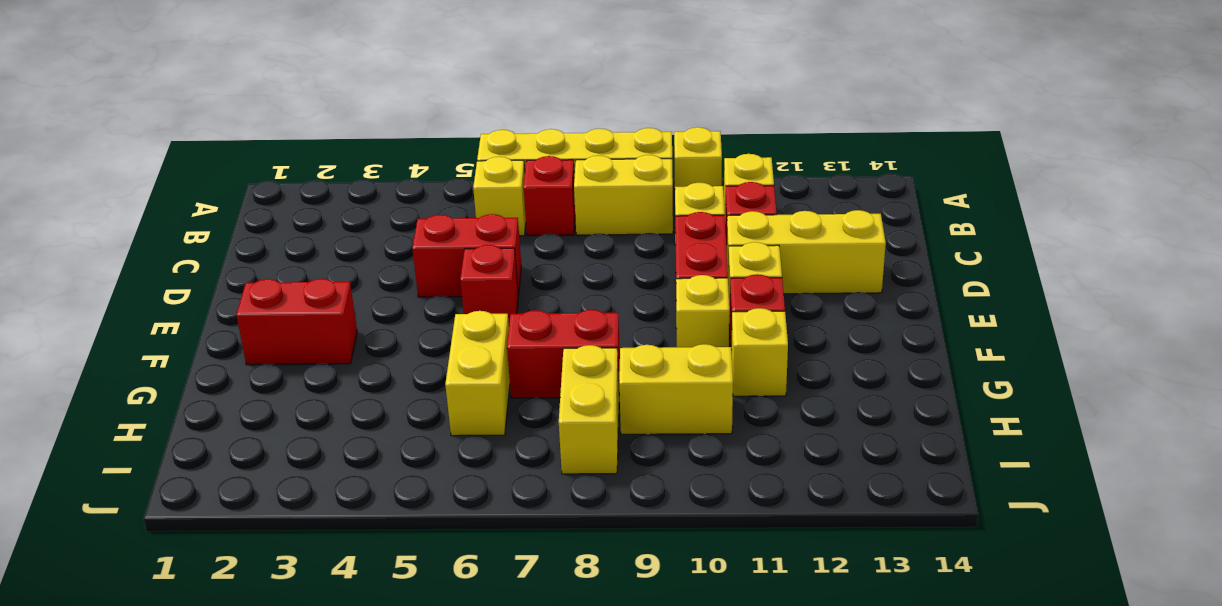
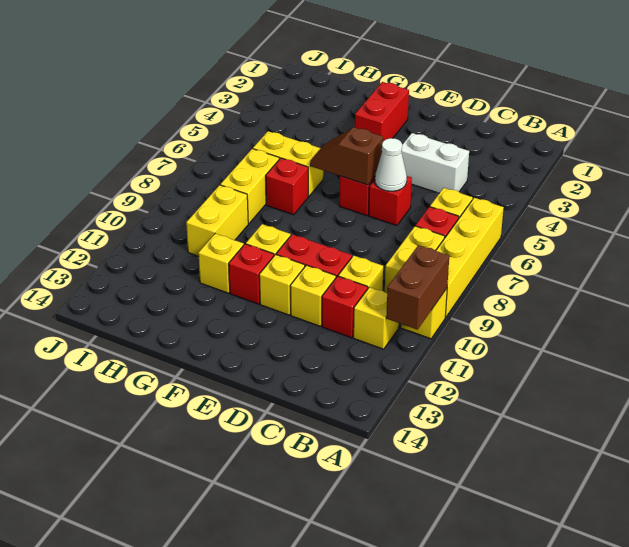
none -> brown brick A10:A11 level 2
none -> white brick C4:D4 level 1
red brick D5:D6 level 1 -> red brick D6 level 1
none -> white cone D6 level 2
yellow brick D11:D13 level 1 -> yellow brick D11 level 1
none -> brown slope E6:F6 level 2 top E
red brick G7:G8 level 1 -> red brick G7 level 1
yellow brick H8:I8 level 1 -> yellow brick H7:H8 level 1

